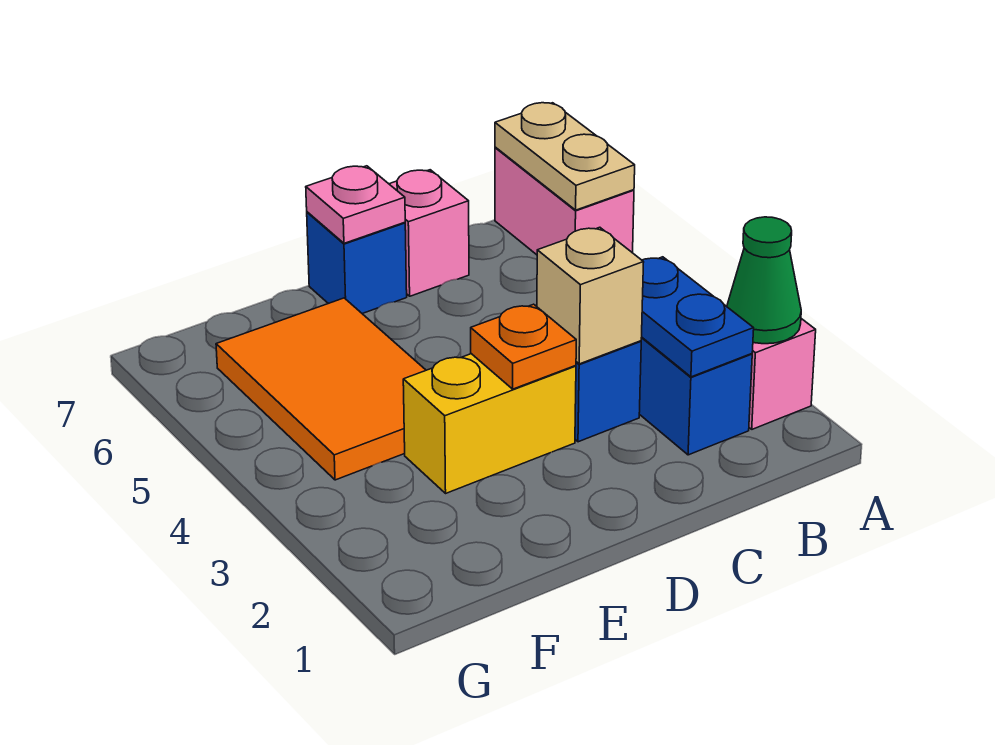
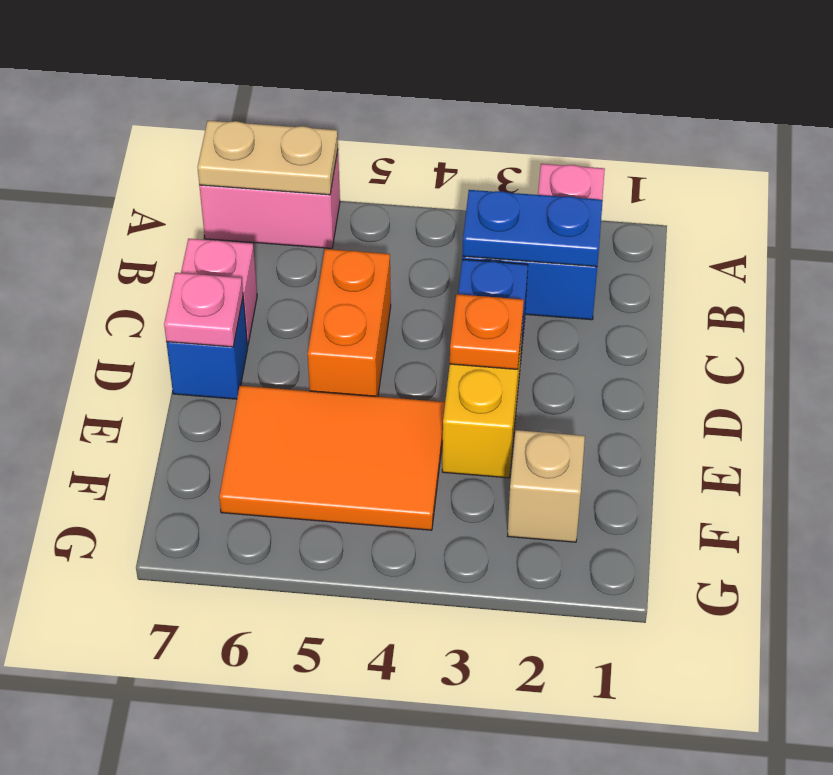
green cone A2 level 2 -> none
tan brick C3 level 2 -> tan brick F2 level 1
none -> orange brick C5:D5 level 1

